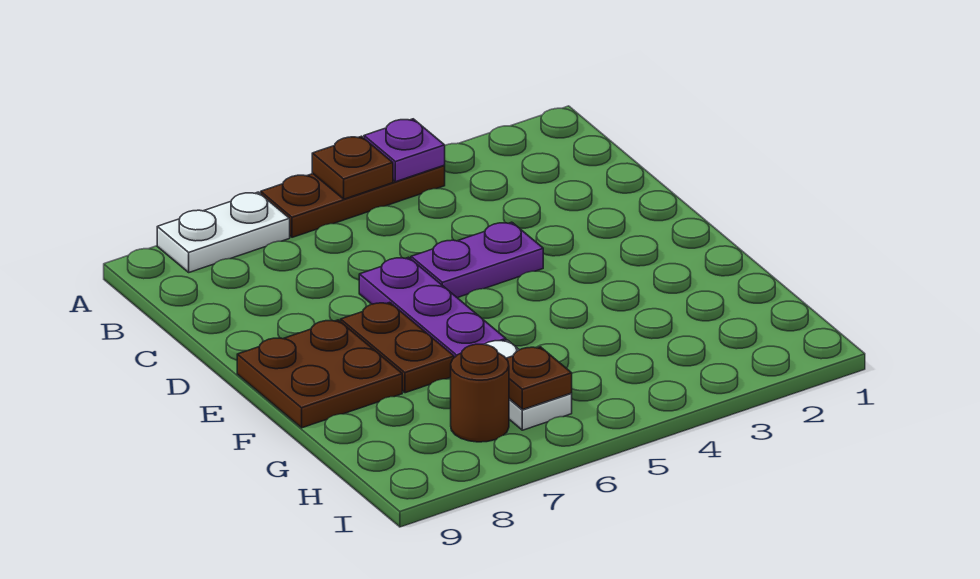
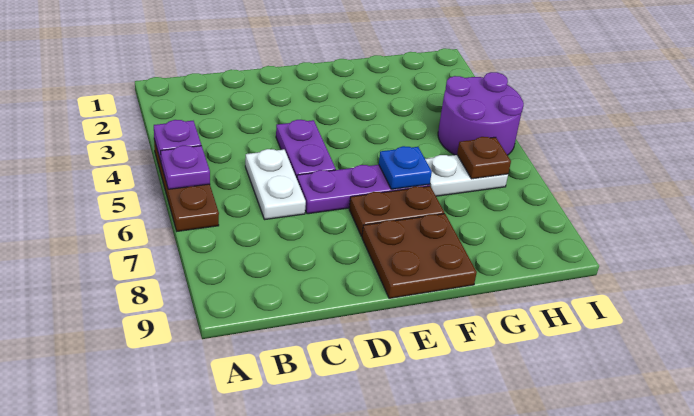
brown plate A5 level 2 -> purple plate A5 level 2
white plate A7:A8 level 1 -> white plate C5:C6 level 1
none -> blue plate F6 level 2
none -> purple round brick H4:I5 level 1
brown round brick H7 level 1 -> none

